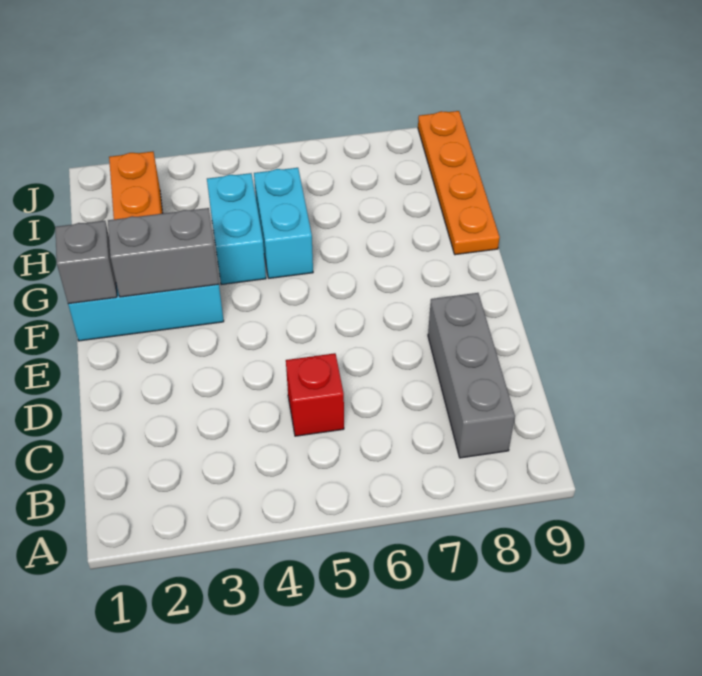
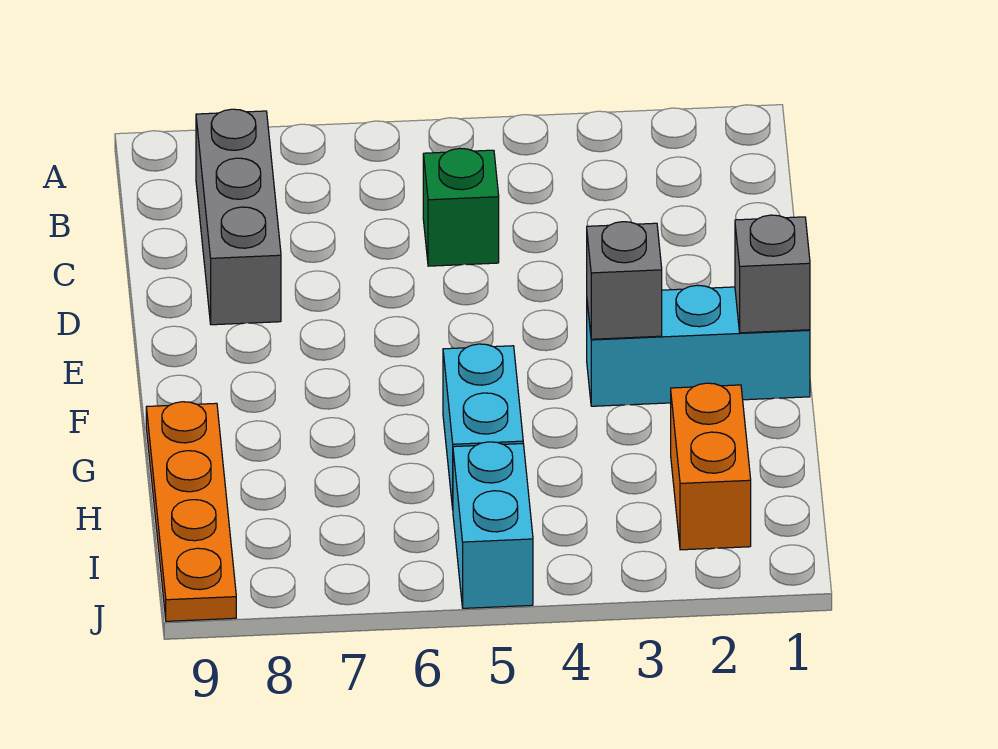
red brick C5 level 1 -> green brick C5 level 1
grey brick F2:F3 level 2 -> grey brick F3 level 2
cyan brick G4:H4 level 1 -> cyan brick I5:J5 level 1

